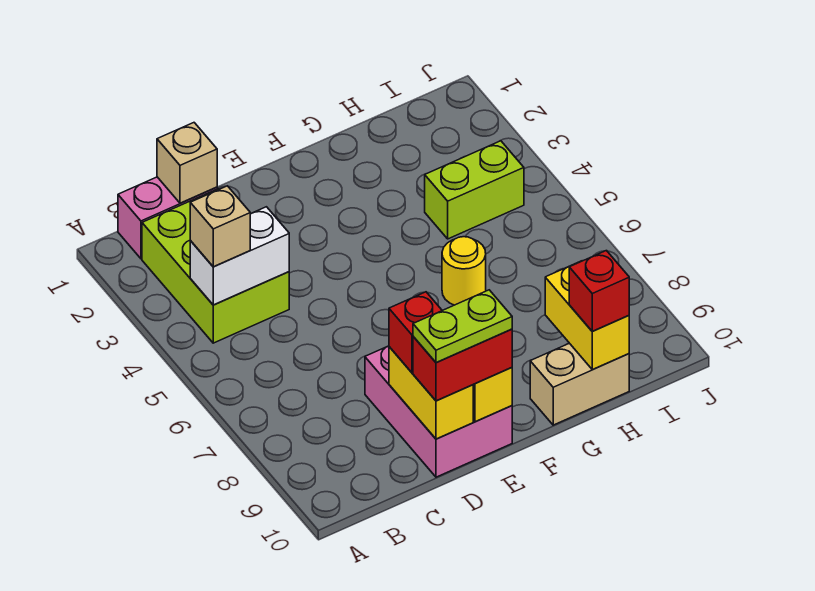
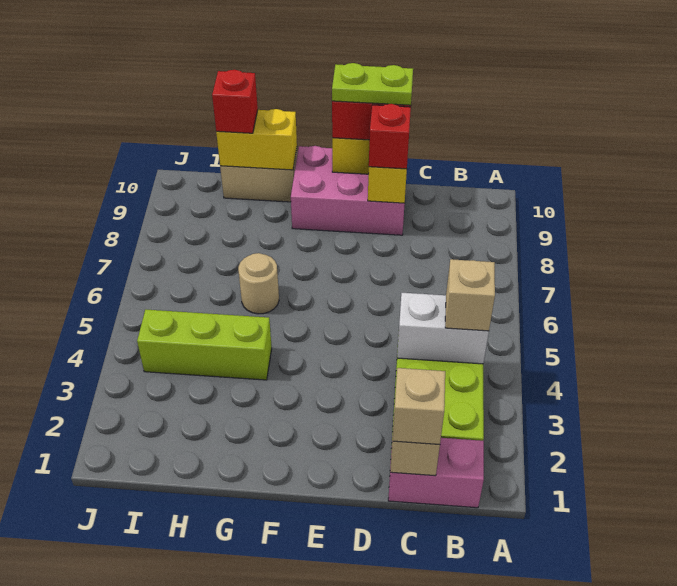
none -> tan brick C1 level 3
pink brick D8:E10 level 1 -> pink brick D9:F10 level 1
yellow round brick G6 level 1 -> tan round brick G6 level 1
lime brick H4:I4 level 1 -> lime brick G4:I4 level 1
yellow brick H9:H10 level 2 -> yellow brick G10:H10 level 2

